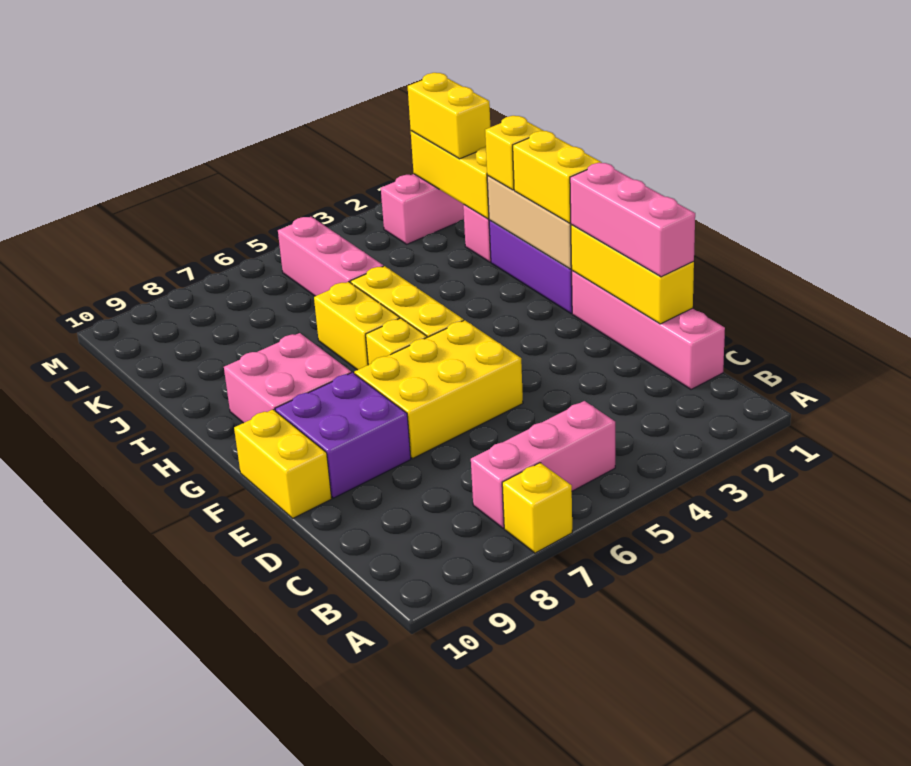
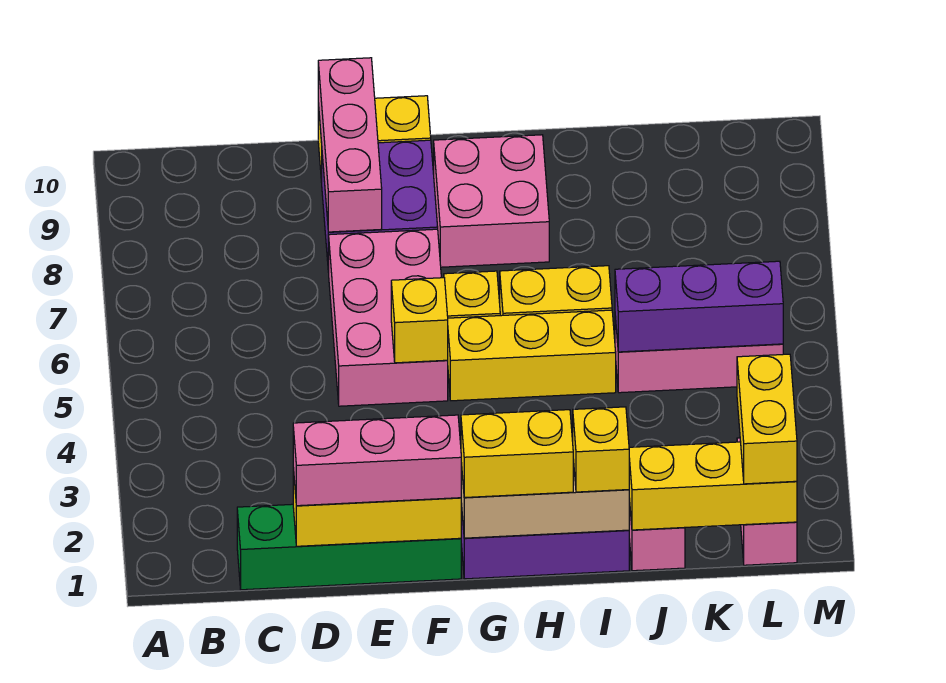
yellow brick A7 level 1 -> yellow brick F5 level 2
pink brick B5:B7 level 1 -> pink brick E8:E10 level 2
pink brick C1:F1 level 1 -> green brick C1:F1 level 1
yellow brick E5:F7 level 1 -> pink brick E5:F7 level 1
none -> purple brick J5:L5 level 2
yellow brick K1:L1 level 3 -> yellow brick L1:L2 level 3

